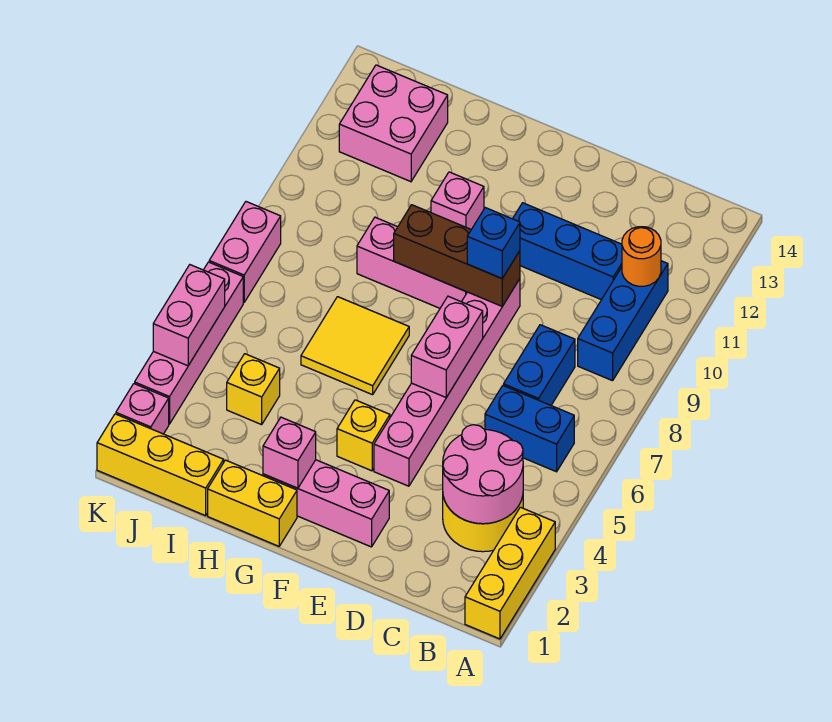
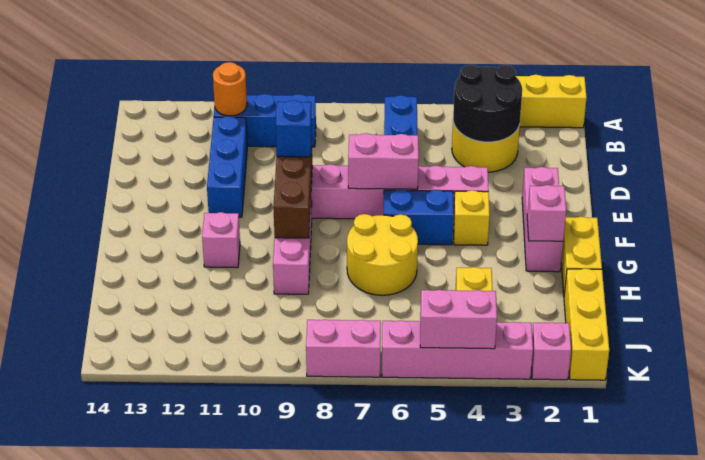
pink round brick B3:C4 level 2 -> black round brick B3:C4 level 2
blue brick C7:C8 level 1 -> blue brick F5:F6 level 1
yellow tile G6:H7 level 1 -> yellow round brick G6:H7 level 1
pink brick I12:J13 level 1 -> none

